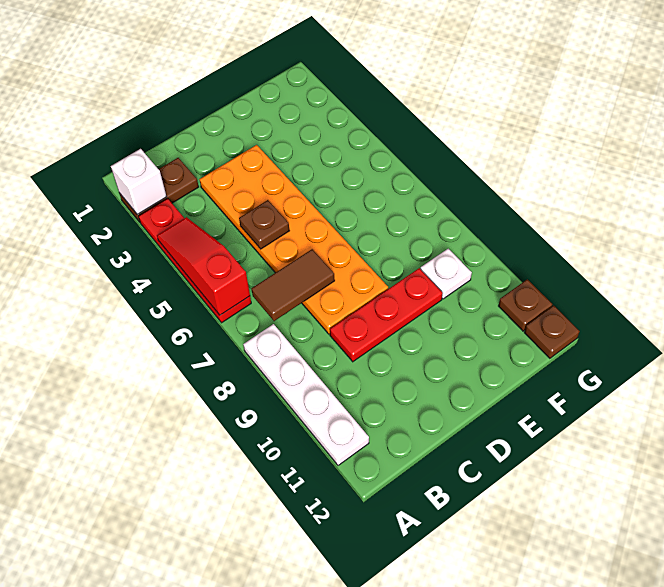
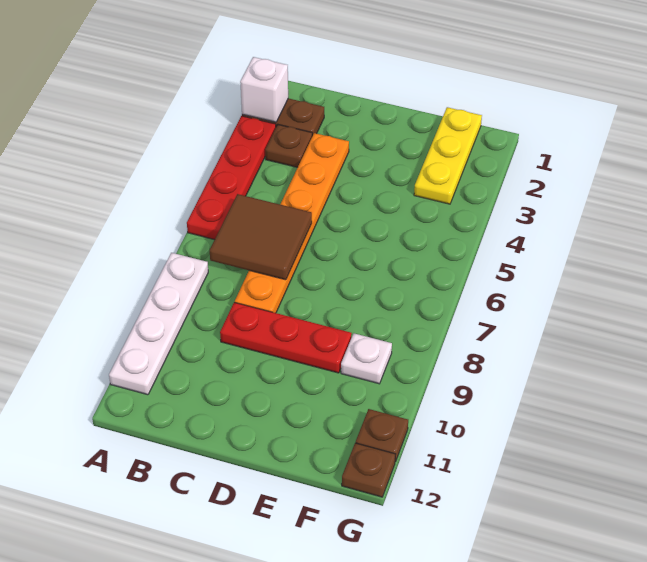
red slope A4:A6 level 2 top 6 -> none
brown tile B7:C7 level 2 -> brown tile B6:C7 level 2
orange plate C3:D8 level 1 -> orange plate C3:C8 level 1
brown plate C5 level 2 -> brown plate B3 level 1
none -> yellow plate F1:F3 level 1

